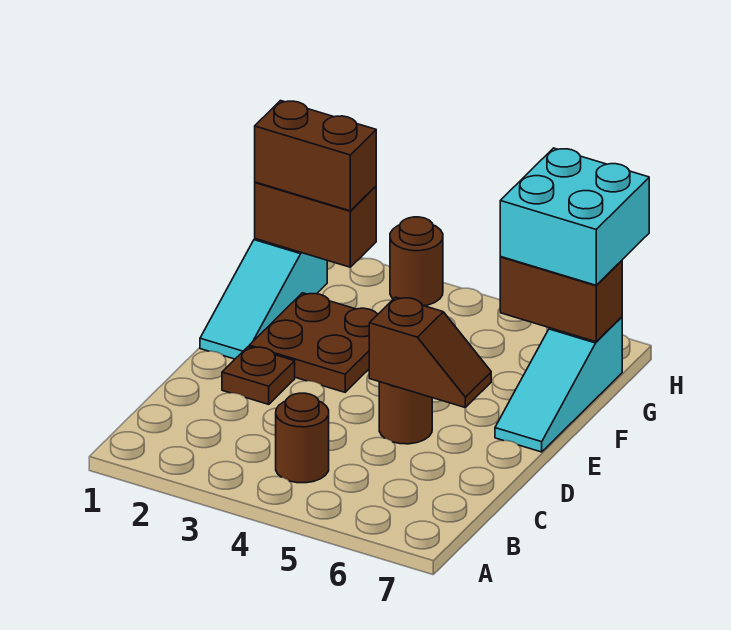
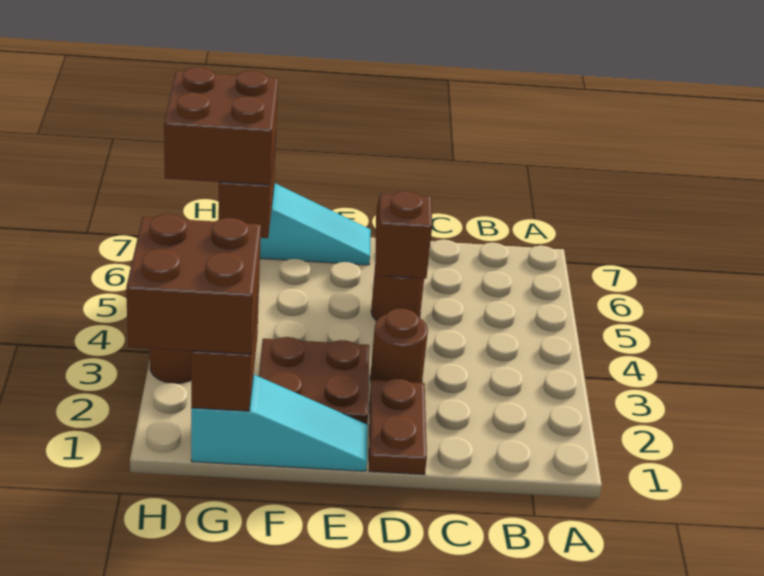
brown round brick B4 level 1 -> brown round brick D3 level 1
brown plate D2 level 1 -> brown plate D1:D2 level 1
brown brick G1:G2 level 3 -> brown brick G1:H2 level 3
cyan brick G6:H7 level 3 -> brown brick G6:H7 level 3

